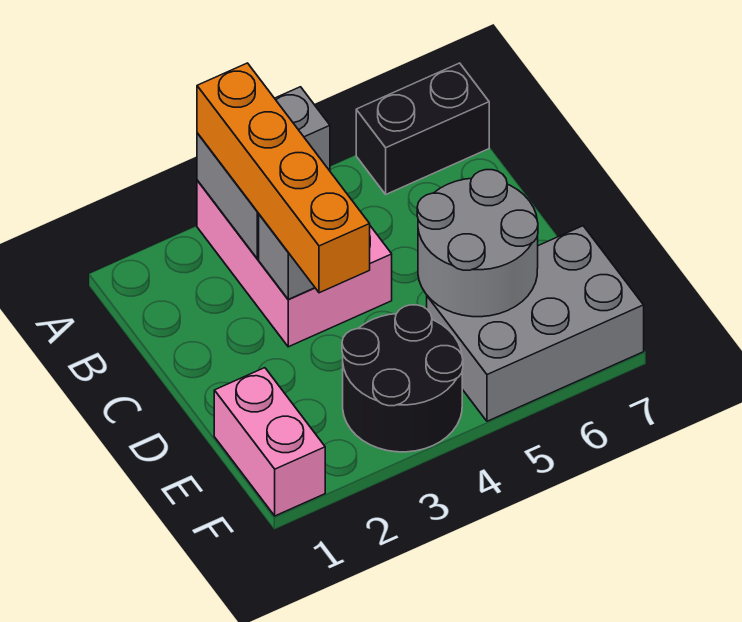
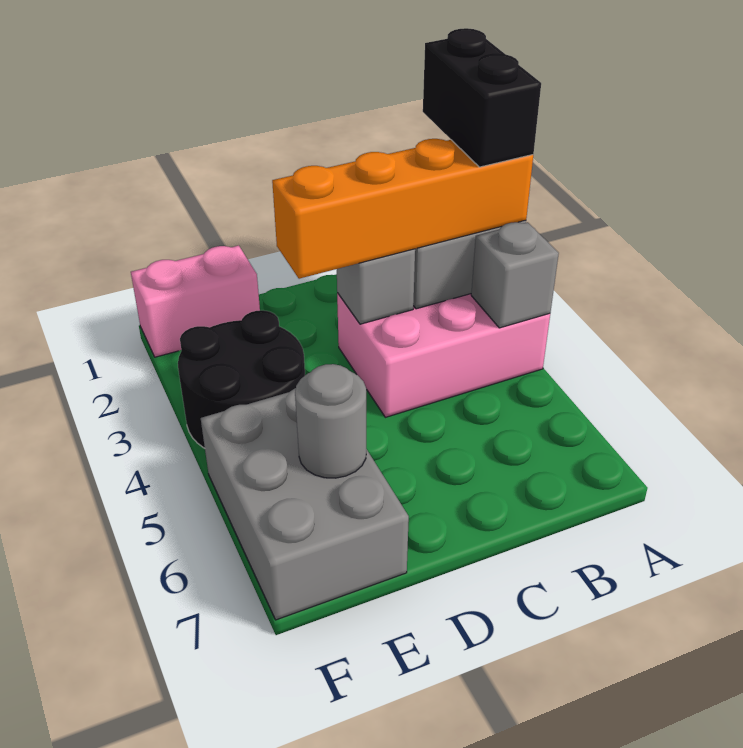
black brick A6:A7 level 1 -> black brick A2:A3 level 4
grey round brick D5:E6 level 2 -> grey round brick E6 level 2

